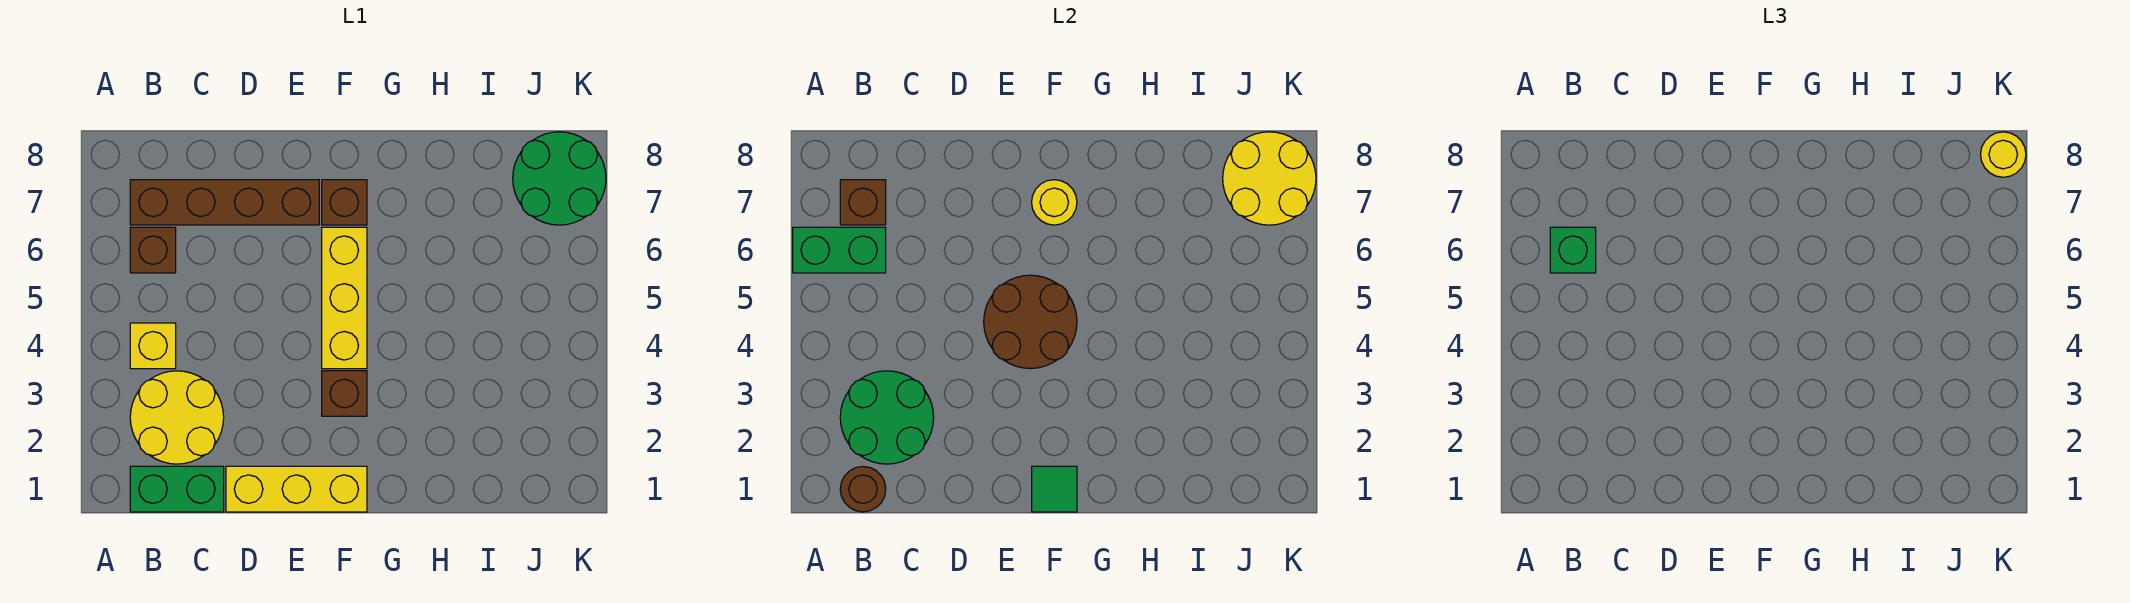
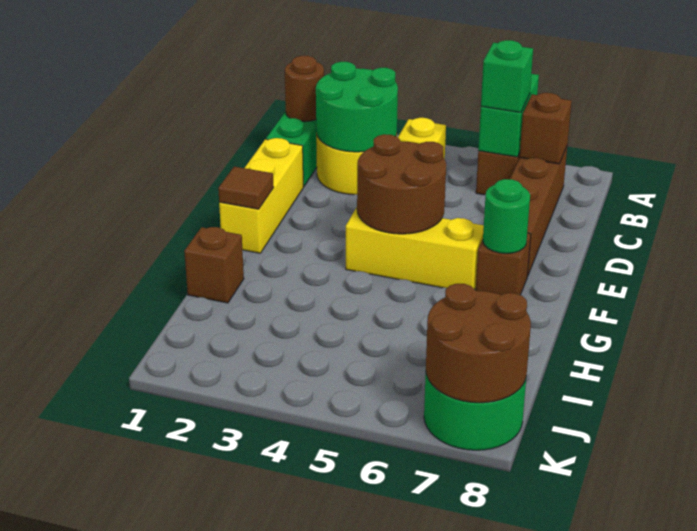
green tile F1 level 2 -> brown tile F1 level 2
brown brick F3 level 1 -> brown brick H1 level 1
yellow round brick F7 level 2 -> green round brick F7 level 2
yellow round brick J7:K8 level 2 -> brown round brick J7:K8 level 2
yellow round brick K8 level 3 -> none

